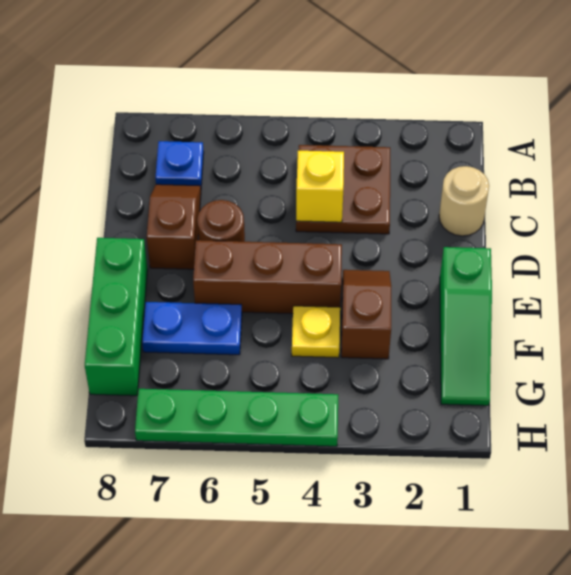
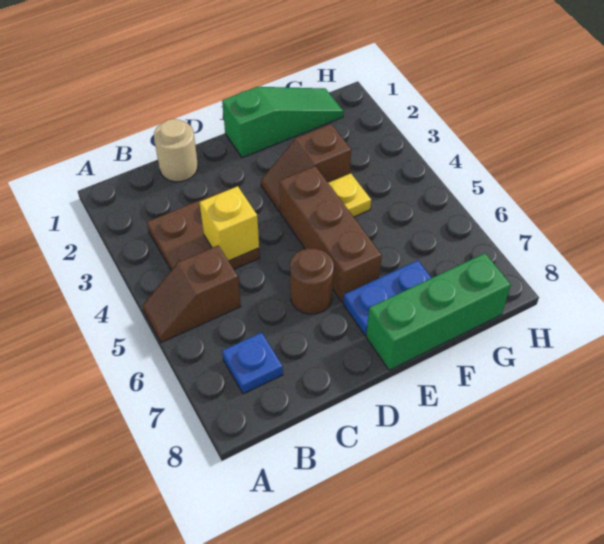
brown slope C7:D7 level 1 top D -> brown slope A5:B5 level 1 top B
blue plate F6:F7 level 1 -> blue plate E7:F7 level 1
green plate H4:H7 level 1 -> none

